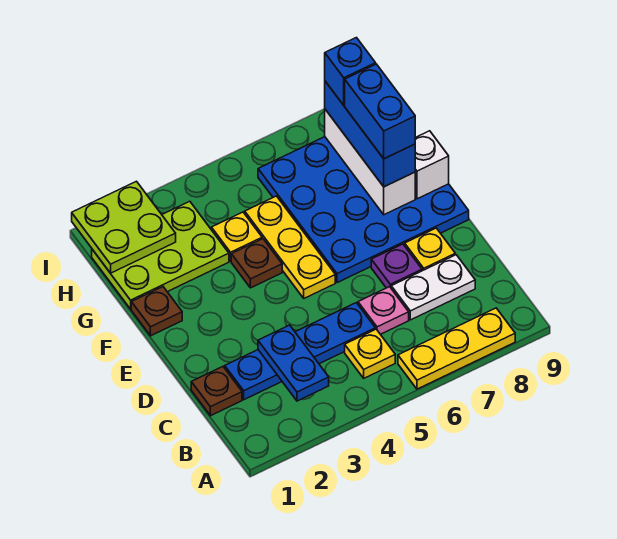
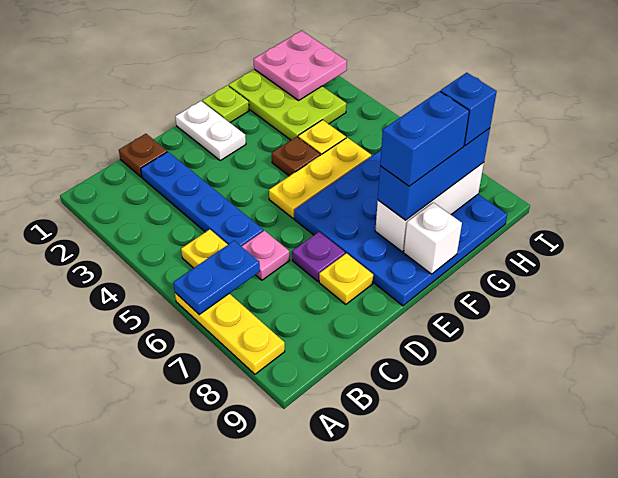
blue plate B3:C3 level 2 -> blue plate A6:B6 level 2
white plate C7:C8 level 1 -> white plate E1:E2 level 1
brown plate F1 level 1 -> lime plate F1 level 1
lime plate H1:I2 level 2 -> pink plate H1:I2 level 2

